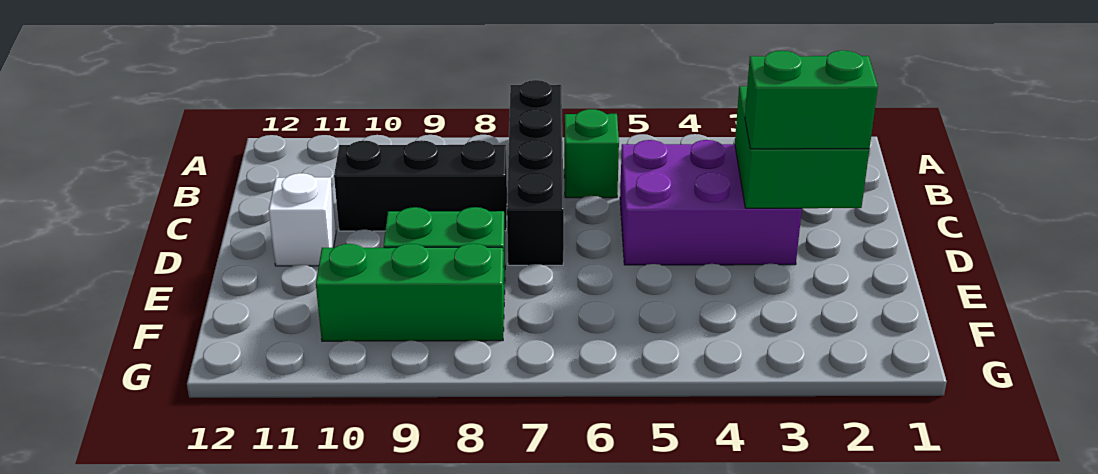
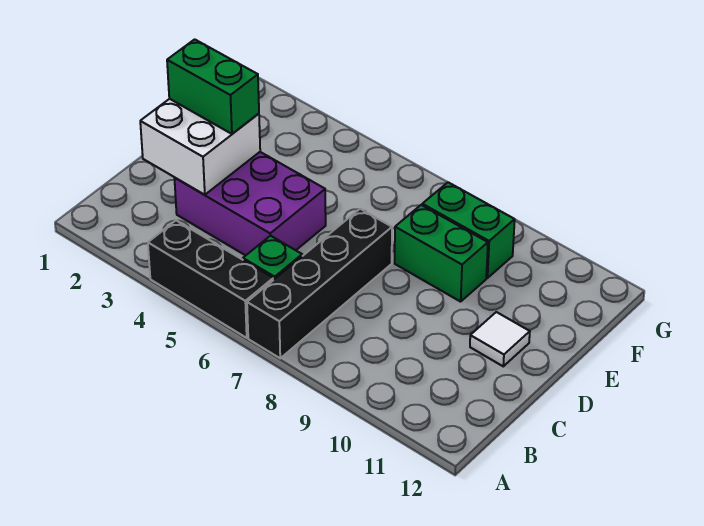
green brick C2:D3 level 2 -> white brick C2:D3 level 2
black brick C8:C10 level 1 -> black brick A4:A6 level 1
white brick D11 level 1 -> white tile D11 level 1
green brick F8:F10 level 1 -> green brick F8:F9 level 1

